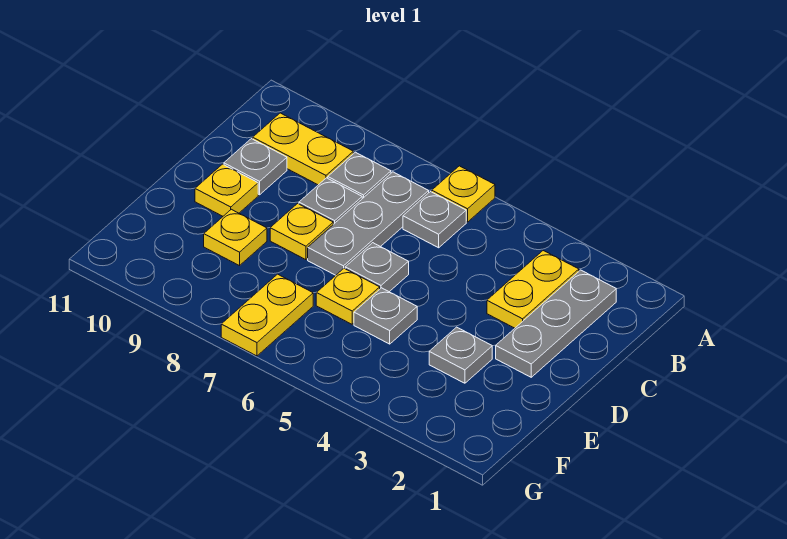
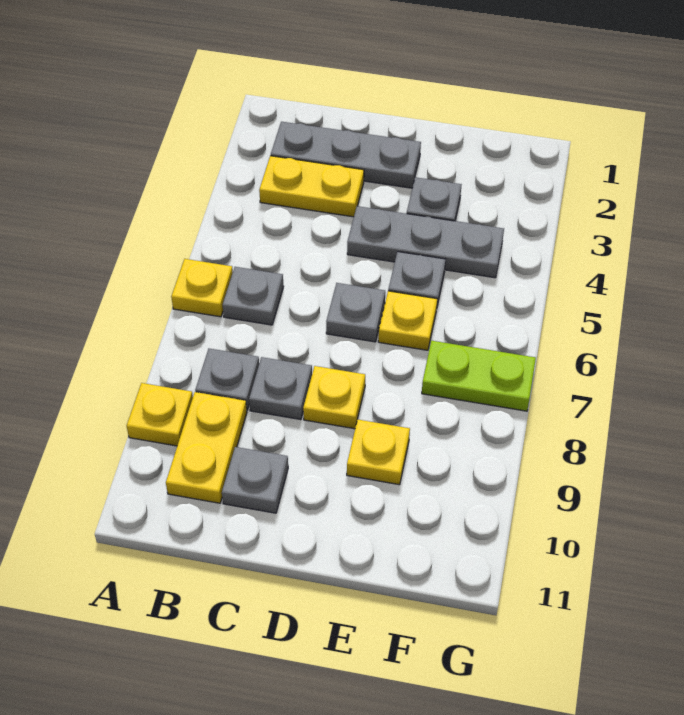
grey plate B7:D7 level 1 -> grey plate D4:F4 level 1
yellow plate D10 level 1 -> yellow plate A9 level 1
yellow plate F7:G7 level 1 -> lime plate F7:G7 level 1

